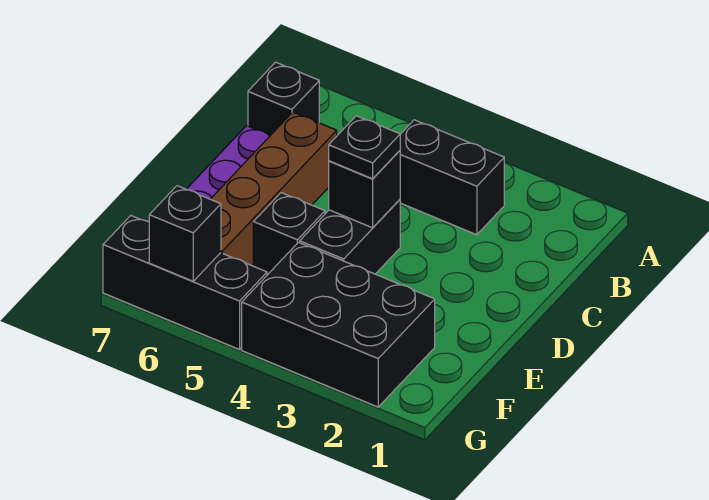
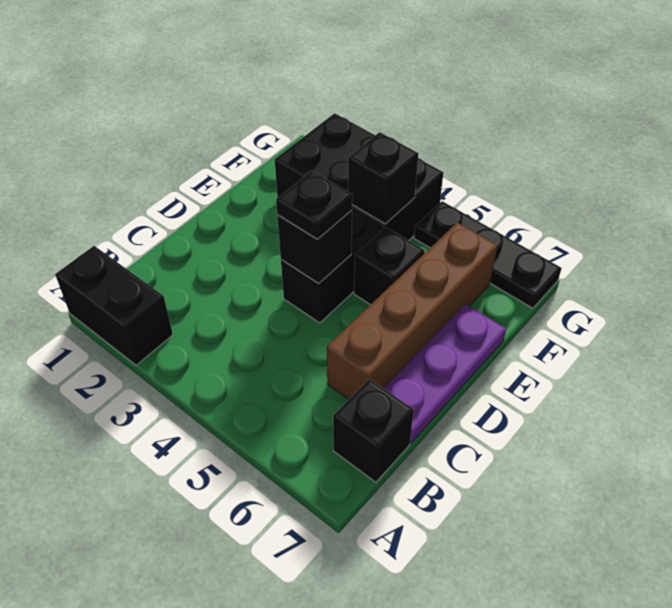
black brick B3:B4 level 1 -> black brick A1:A2 level 1
black brick G5:G7 level 1 -> black plate G5:G7 level 1
black brick G6 level 2 -> black brick F4 level 2

